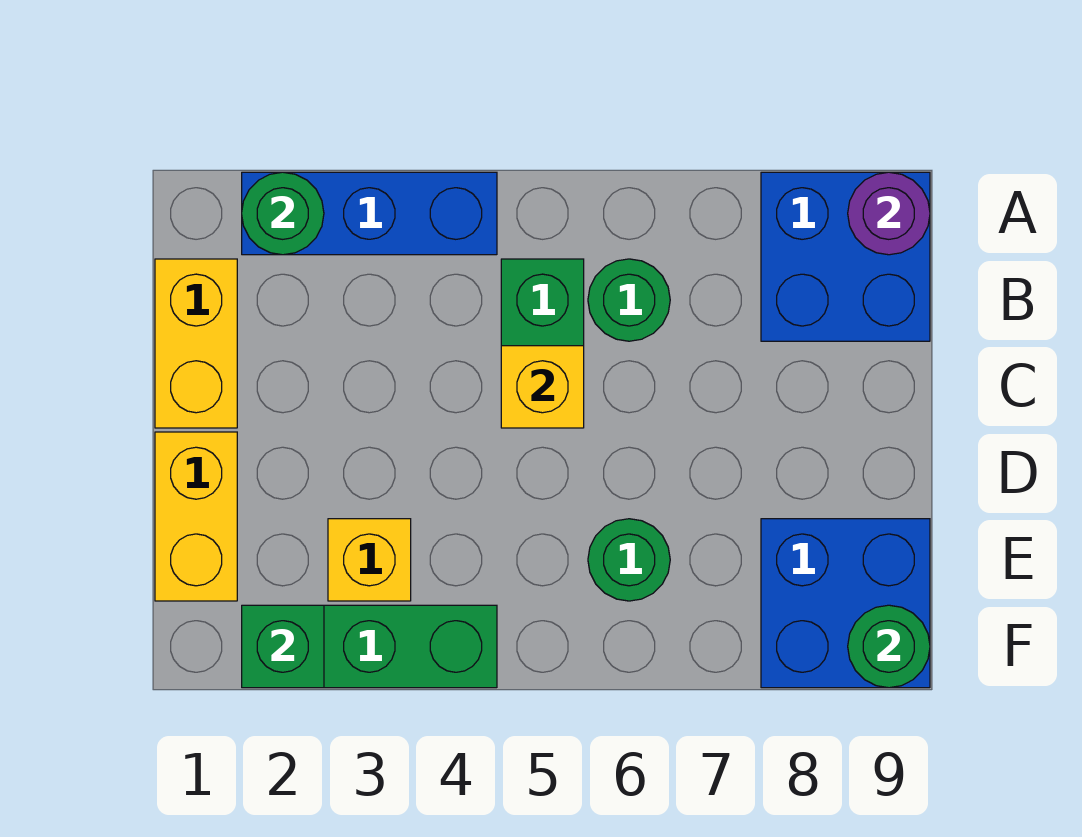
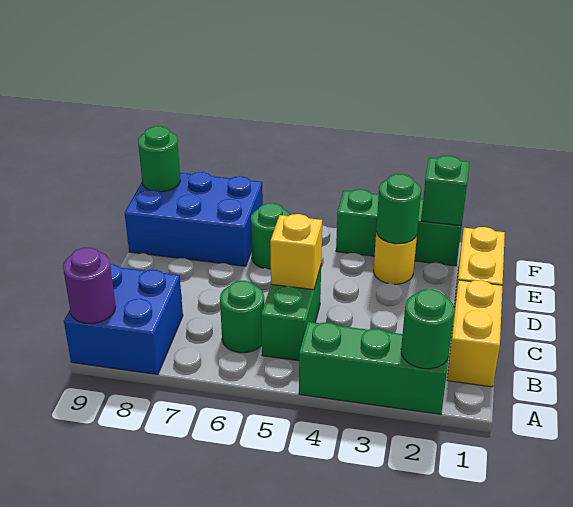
blue brick A2:A4 level 1 -> green brick A2:A4 level 1
yellow brick E3 level 1 -> yellow round brick E3 level 1
none -> green round brick E3 level 2
blue brick E8:F9 level 1 -> blue brick E7:F9 level 1

